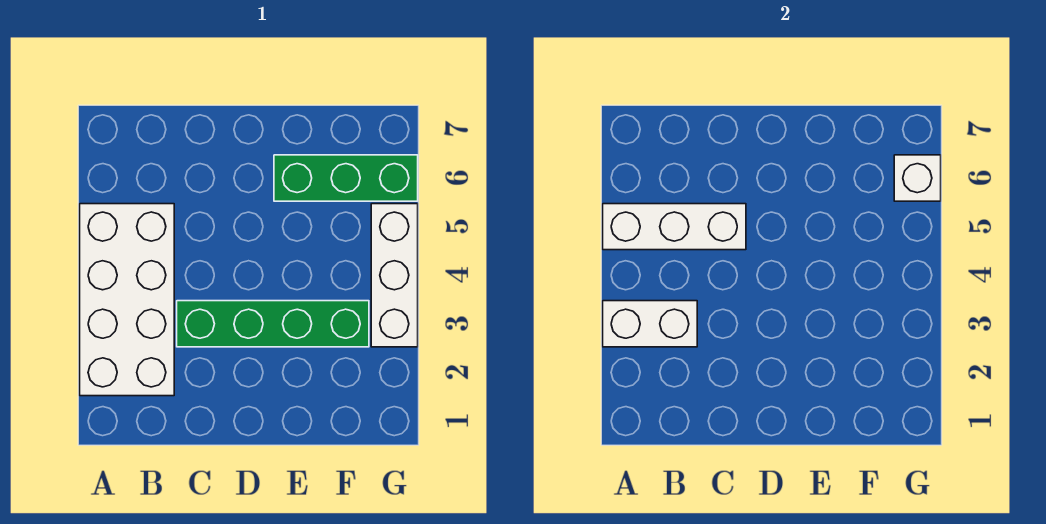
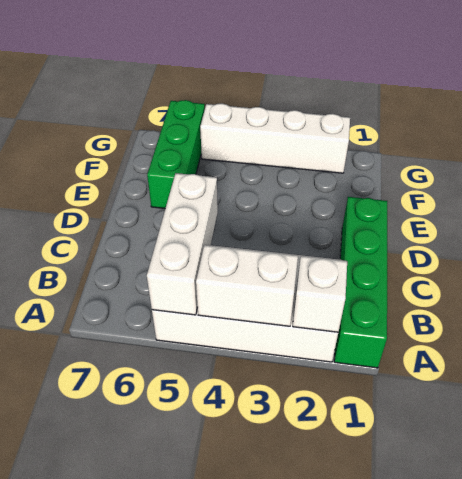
white brick A3:B3 level 2 -> white brick A3:A4 level 2
green brick C3:F3 level 1 -> green brick A1:D1 level 1
white brick G3:G5 level 1 -> white brick G2:G5 level 1
white brick G6 level 2 -> white brick A2 level 2

